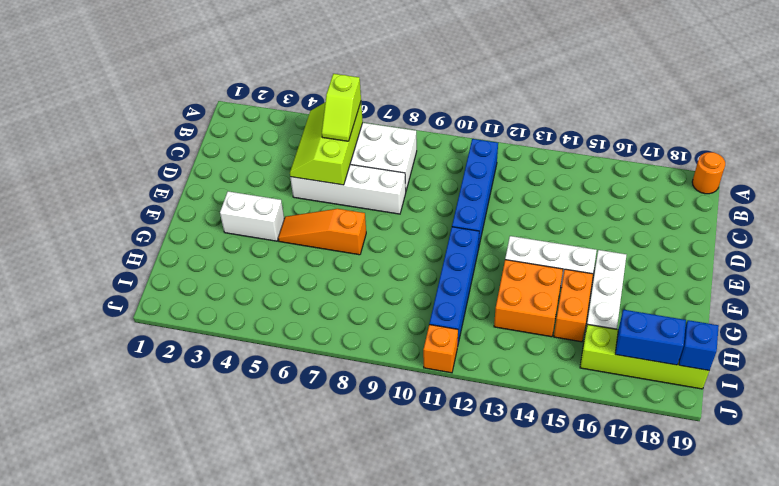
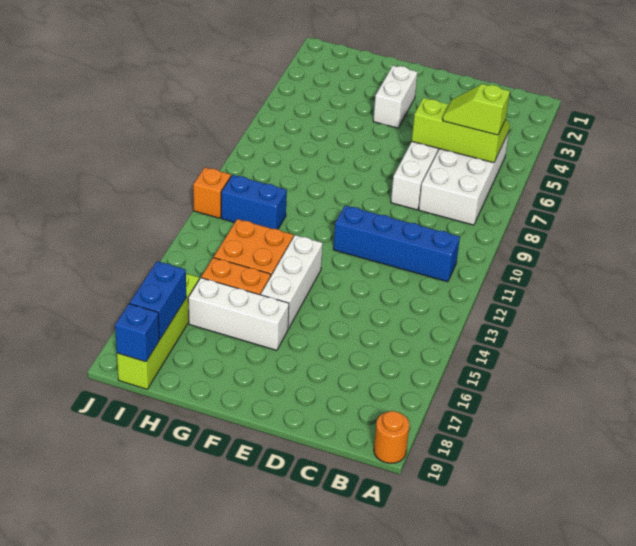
orange slope F5:F7 level 1 top 7 -> none
blue brick F11:I11 level 1 -> blue brick H11:I11 level 1

